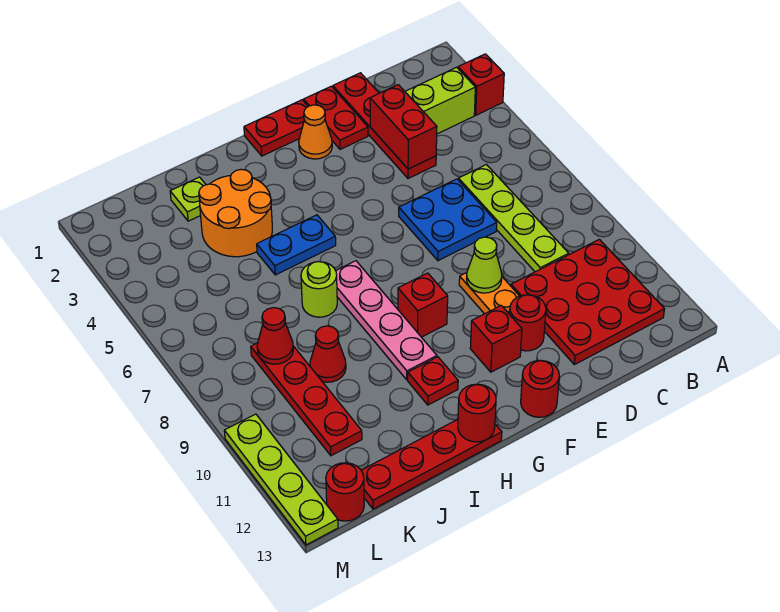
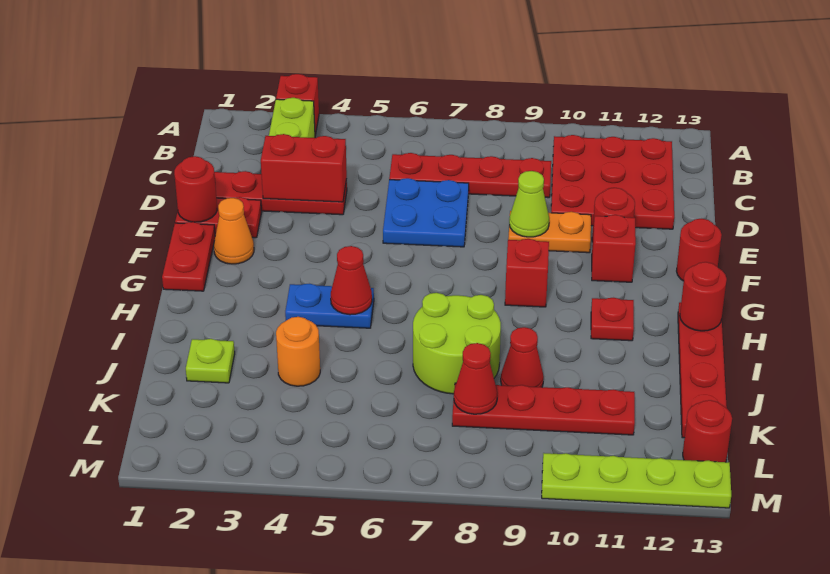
lime plate C6:C9 level 1 -> red plate C6:C9 level 1
none -> red round brick E1 level 2
blue plate H5:I5 level 1 -> blue plate H4:H5 level 1
none -> red cone H5 level 2
pink plate H7:H10 level 1 -> none
orange round brick I3:J4 level 1 -> orange round brick J4 level 1
lime round brick I7 level 1 -> lime round brick I7:J8 level 1

